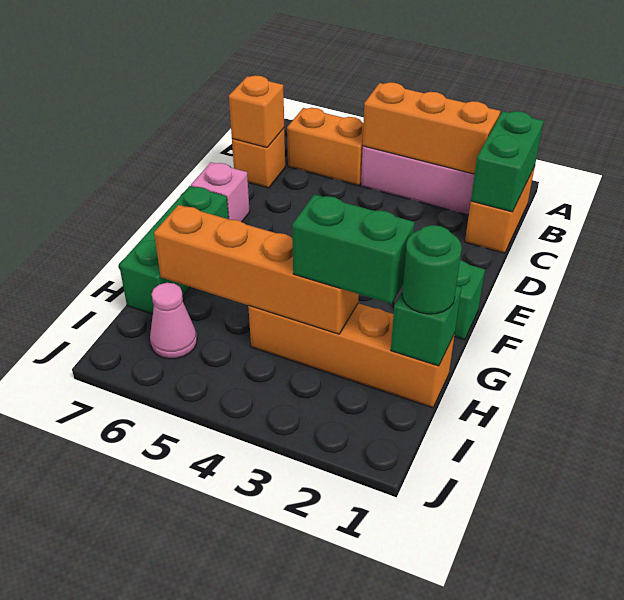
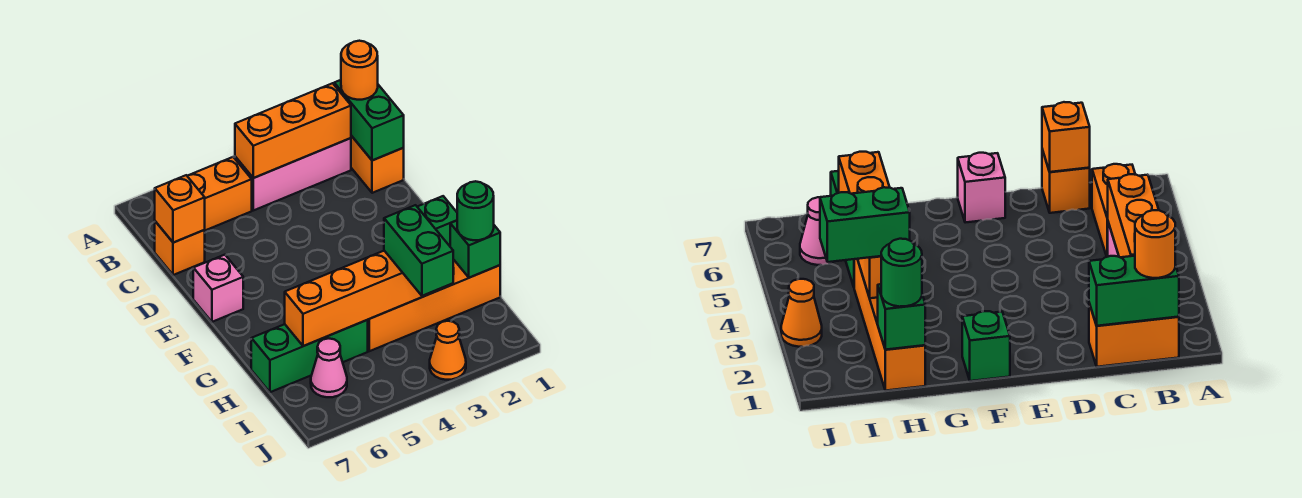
none -> orange round brick B1 level 3
green brick F7:H7 level 1 -> green brick H5:H7 level 1
green brick H2:H3 level 3 -> green brick H3:I3 level 3
none -> orange cone J3 level 1

